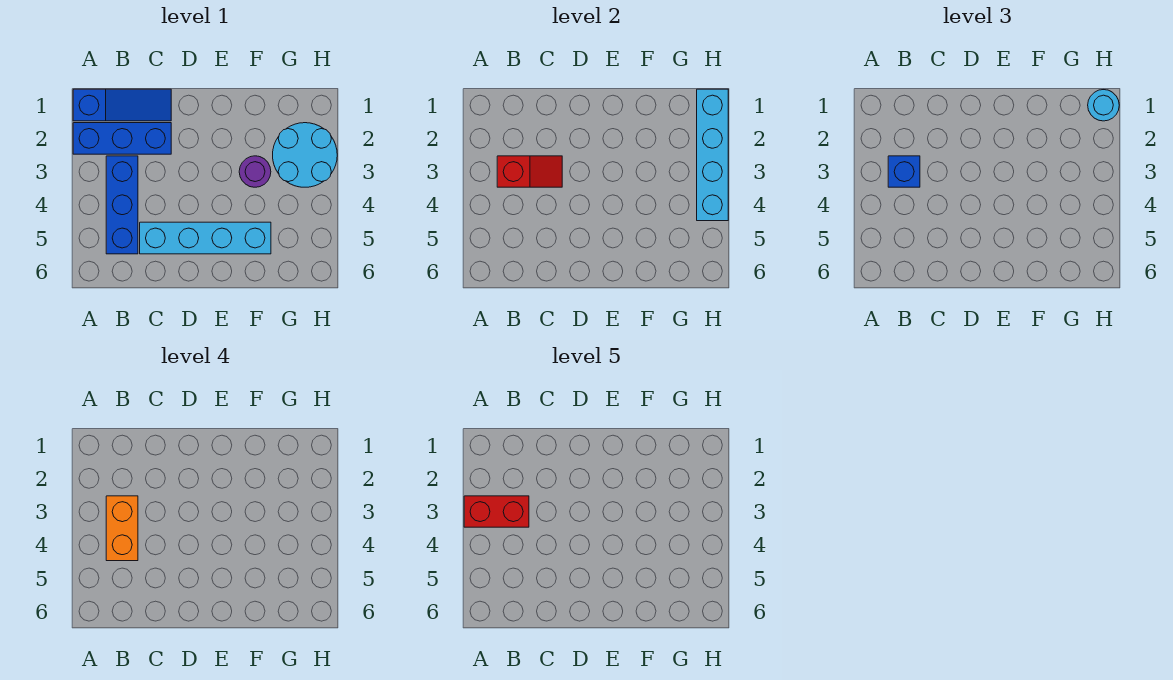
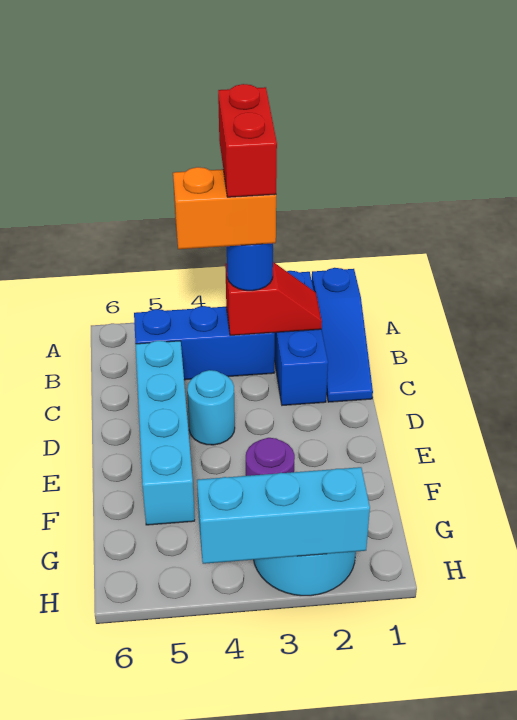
red slope B3:C3 level 2 top B -> red slope B2:B3 level 2 top 3
blue brick B3 level 3 -> blue round brick B3 level 3
cyan brick H1:H4 level 2 -> cyan brick H2:H4 level 2
cyan round brick H1 level 3 -> cyan round brick D4 level 1

